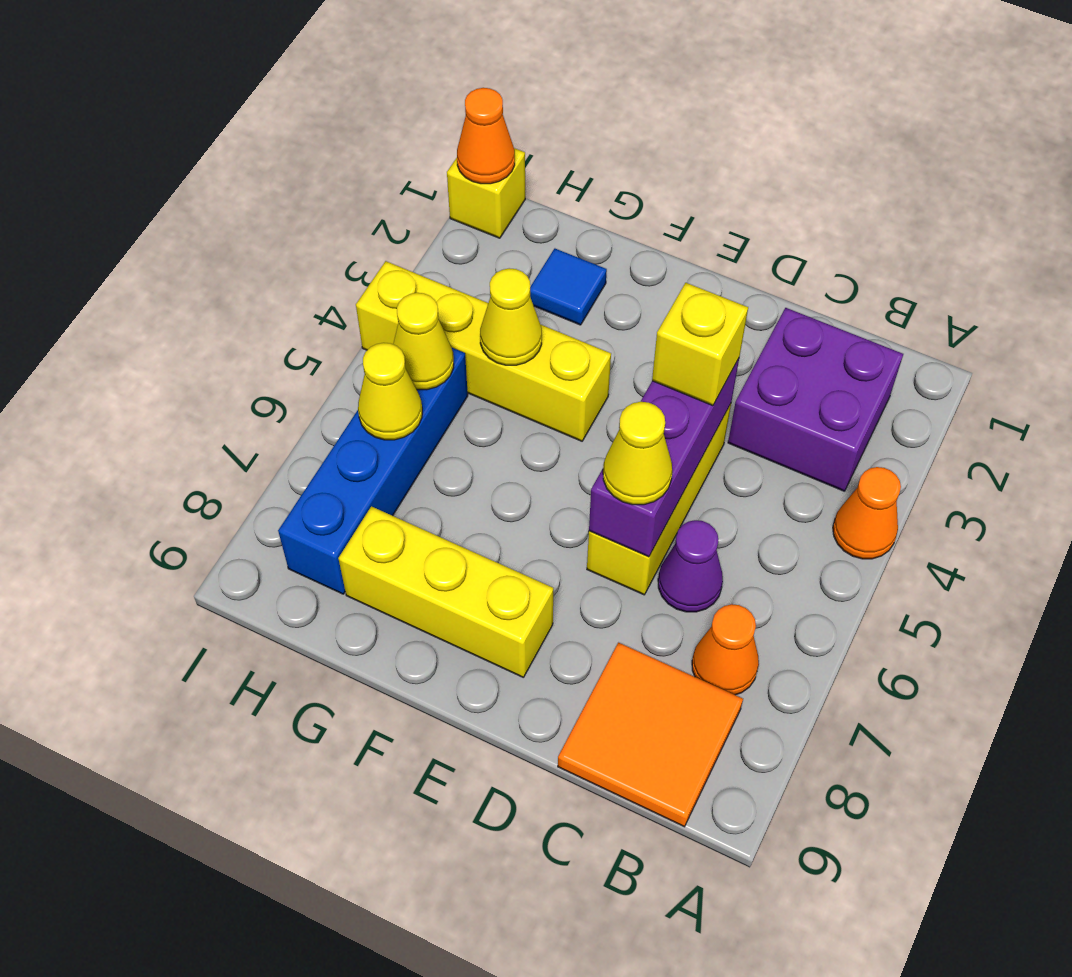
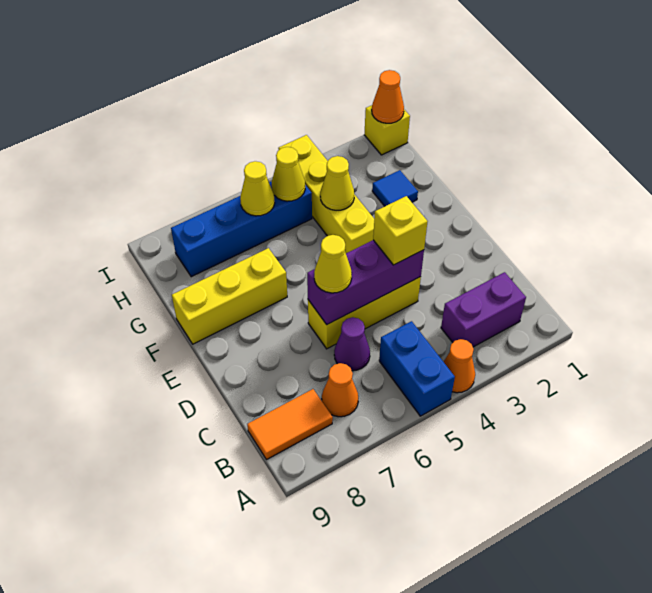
none -> blue brick A5:B5 level 1
purple brick B2:C3 level 1 -> purple brick B2:B3 level 1
orange tile B8:C9 level 1 -> orange tile B8:B9 level 1
yellow brick E8:G8 level 1 -> yellow brick F7:F9 level 1

